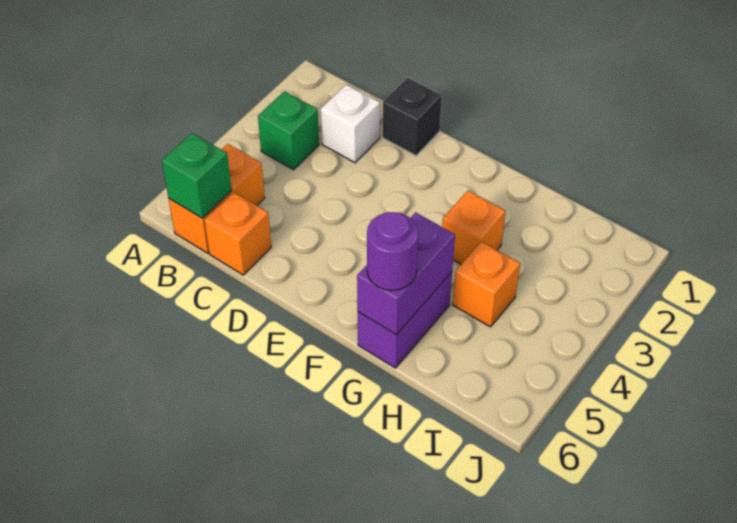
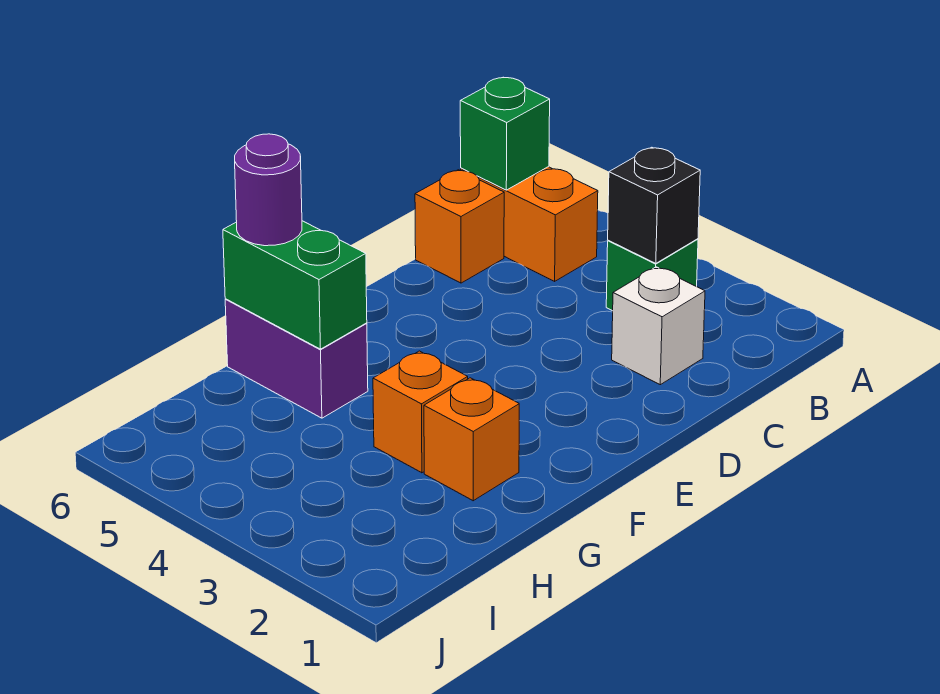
black brick D1 level 1 -> black brick B3 level 2
purple brick G5:G6 level 2 -> green brick G5:G6 level 2
orange brick H4 level 1 -> orange brick G2 level 1

